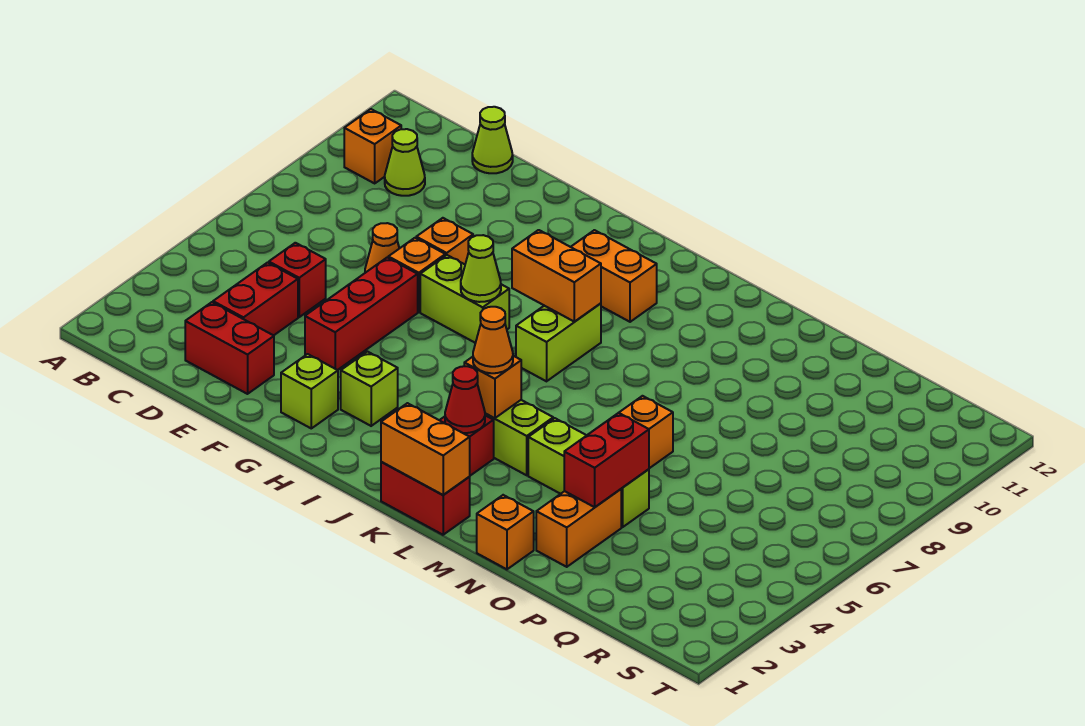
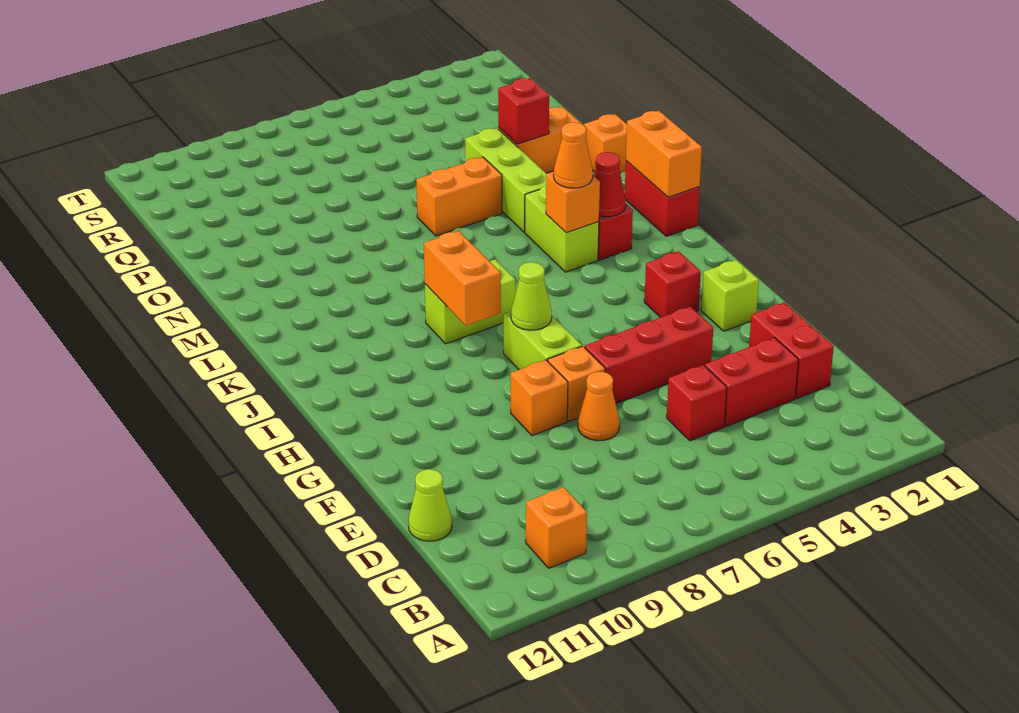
lime cone C10 level 1 -> none
lime brick H3 level 1 -> red brick H3 level 1
orange brick I10:J10 level 1 -> none
red brick O3:O4 level 2 -> red brick O3 level 2

